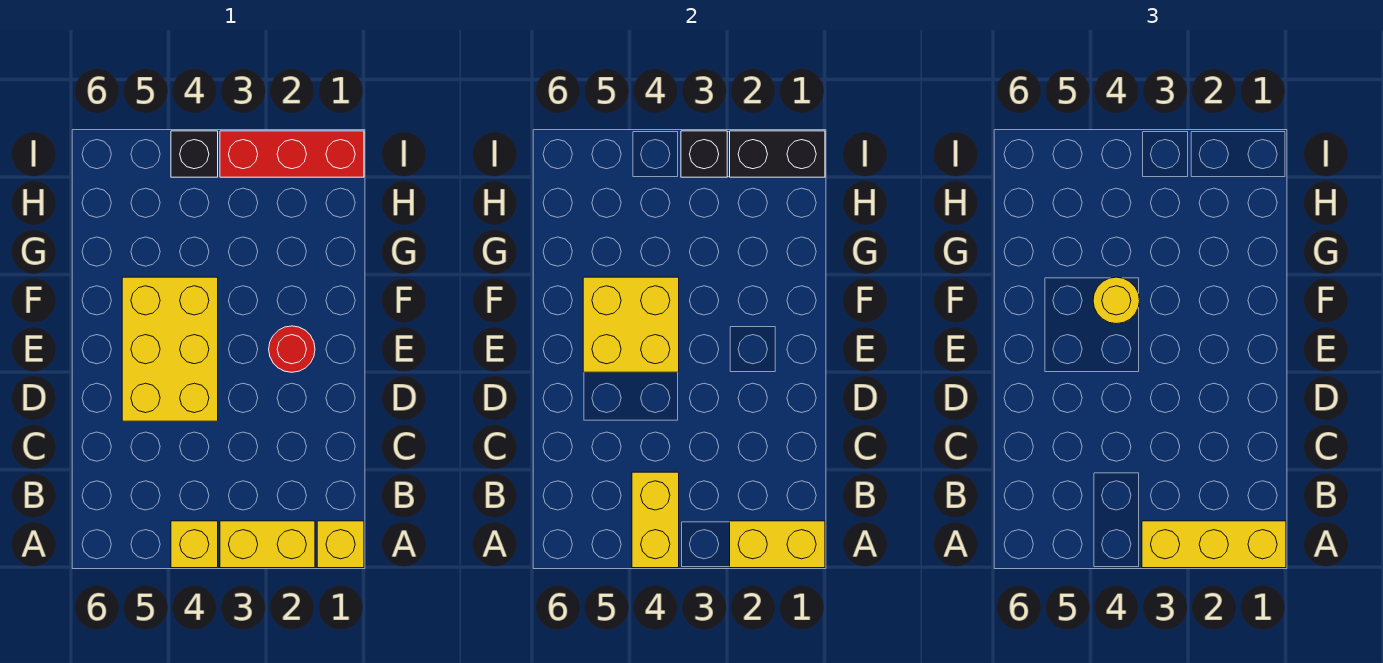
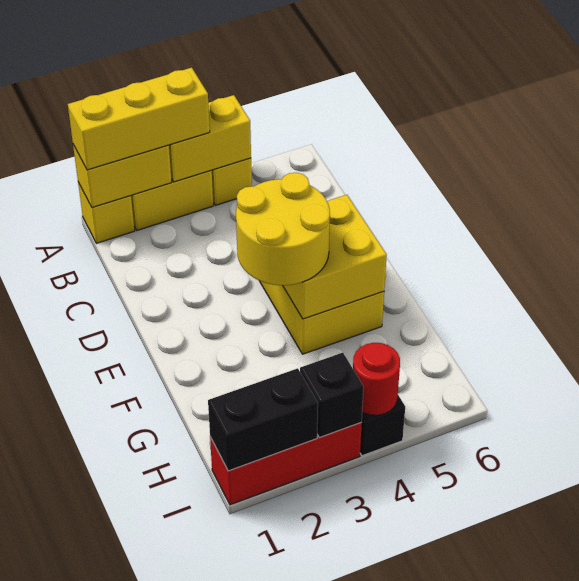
yellow brick A4:B4 level 2 -> yellow brick A3:A4 level 2
red round brick E2 level 1 -> red round brick I4 level 2
yellow round brick F4 level 3 -> yellow round brick E3:F4 level 3

